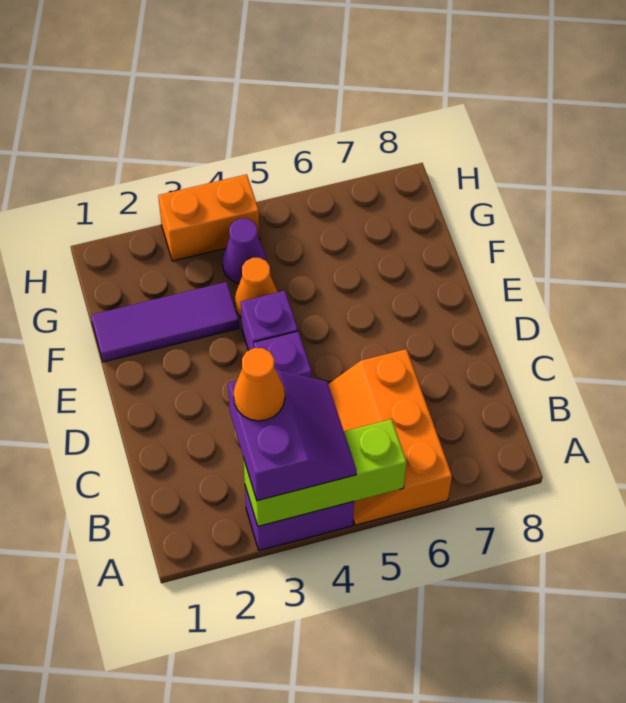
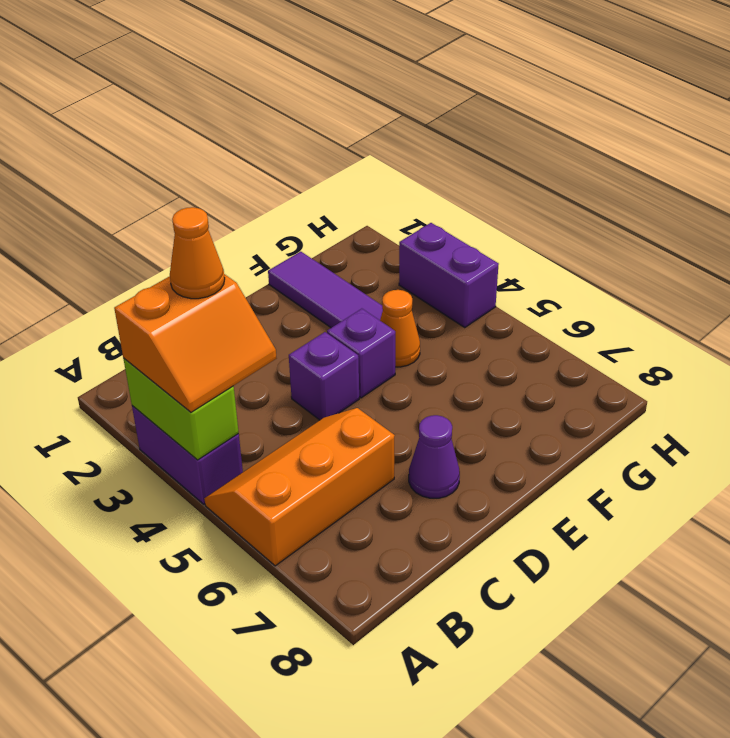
lime brick A3:A5 level 2 -> lime brick A3:A4 level 2
purple slope A3:B4 level 3 top 3 -> orange slope A3:B4 level 3 top 3
purple cone G4 level 1 -> purple cone D7 level 1
orange brick H3:H4 level 1 -> purple brick H3:H4 level 1

